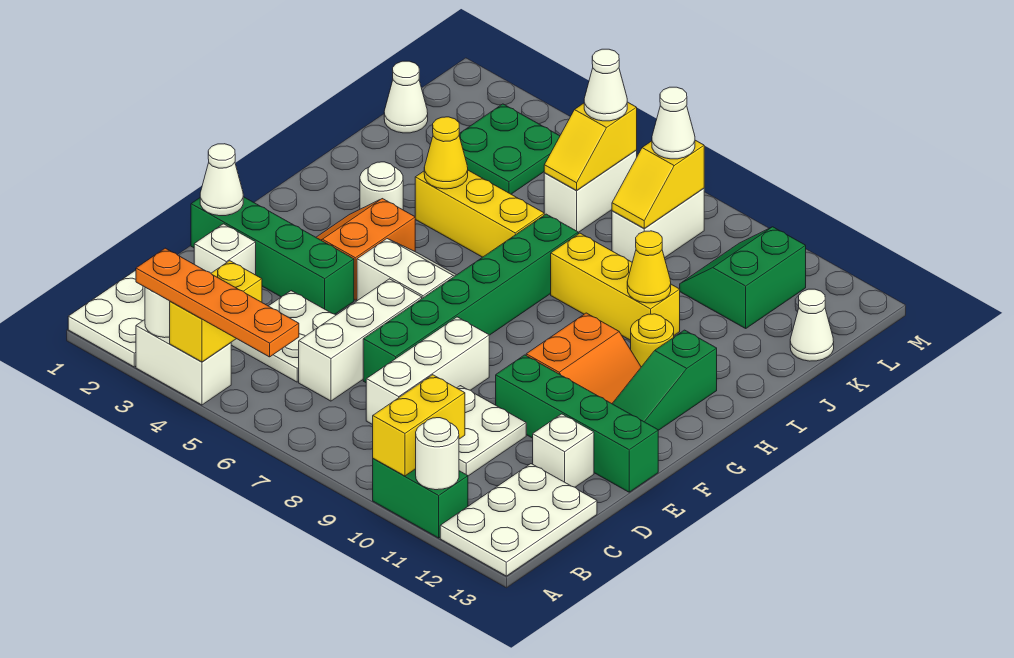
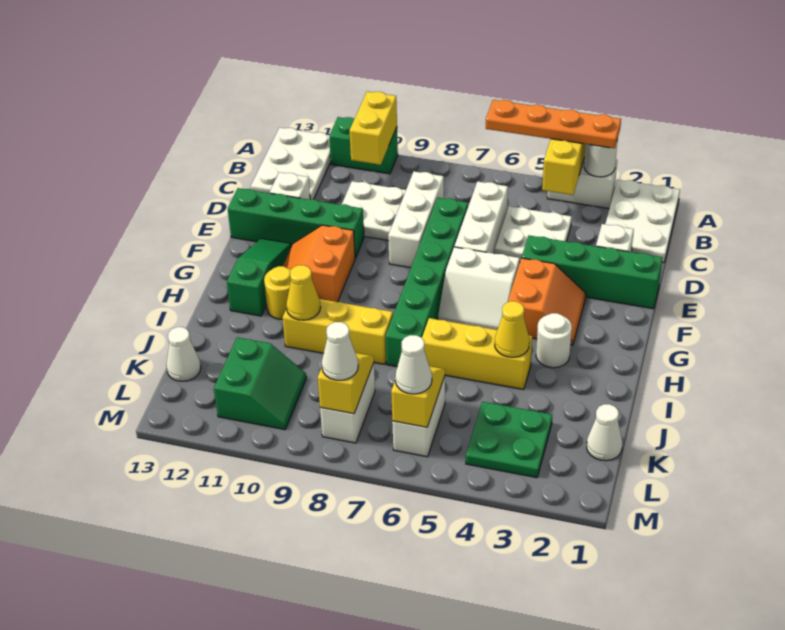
white round brick A11 level 2 -> none
white cone E1 level 2 -> none

